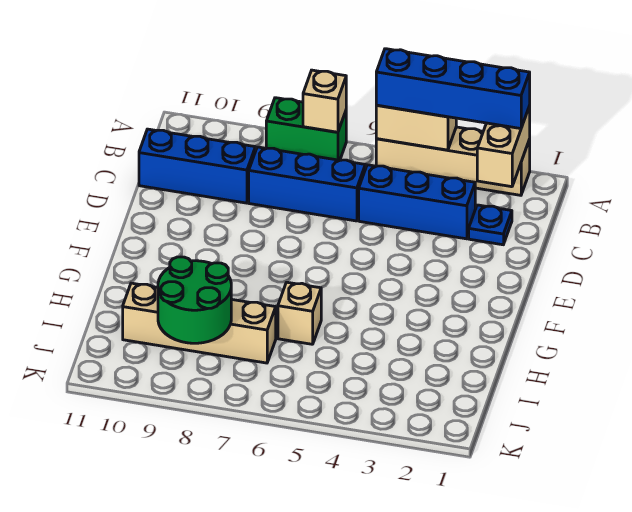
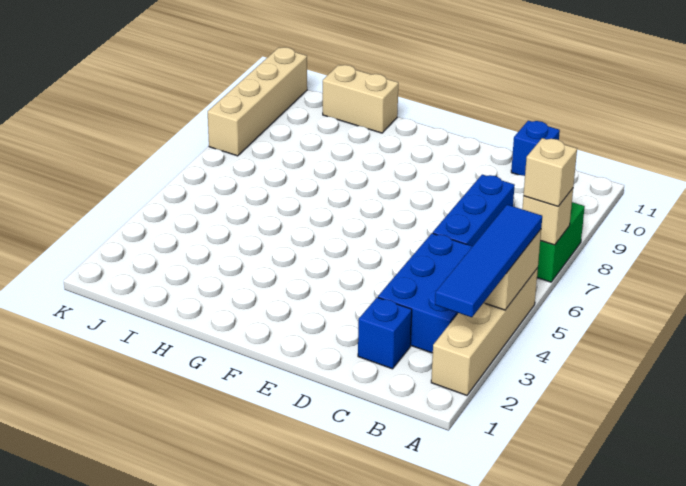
tan brick A2:B2 level 2 -> tan brick H11:I11 level 1
blue brick A2:A5 level 3 -> blue tile A2:A5 level 3
blue plate C2 level 1 -> blue brick C2 level 1
blue brick C3:C5 level 1 -> blue brick B3:C5 level 1
blue brick C9:C11 level 1 -> blue brick C11 level 1
tan brick H6 level 1 -> tan brick A7 level 3
tan brick I7:I10 level 1 -> tan brick K8:K11 level 1
green round brick I8:J9 level 2 -> none

